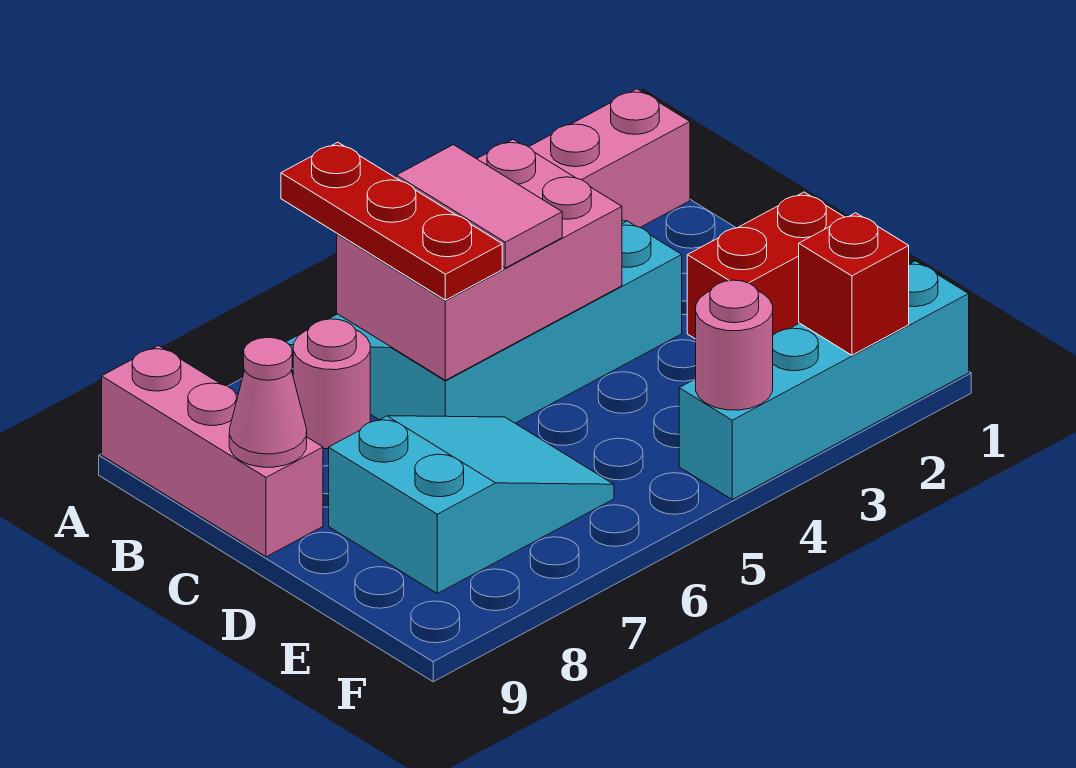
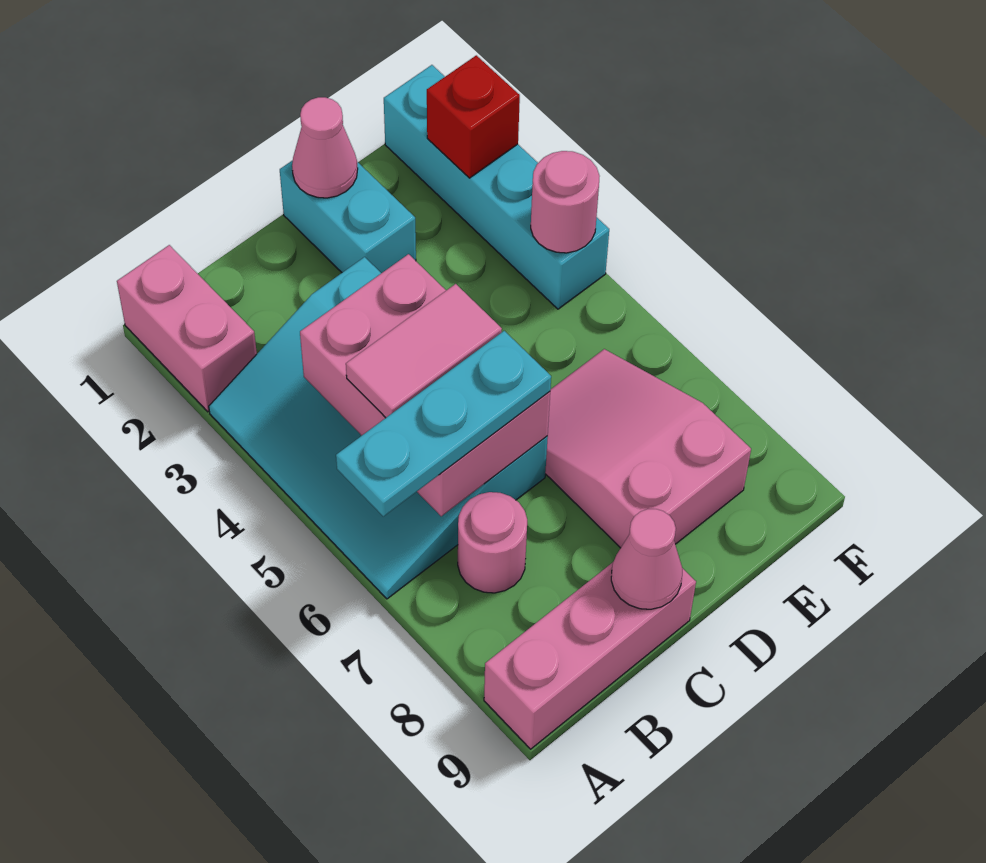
red plate A6:C6 level 3 -> cyan plate A6:C6 level 3
red brick D1:D2 level 1 -> cyan brick D1:D2 level 1
none -> pink cone D1 level 2
cyan slope D6:E8 level 1 top 8 -> pink slope D6:E8 level 1 top 8

